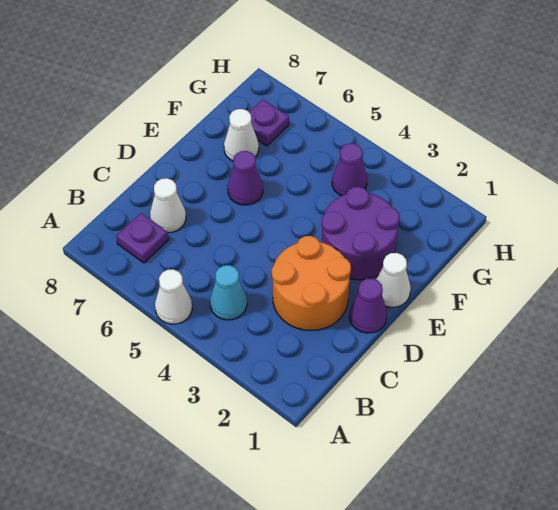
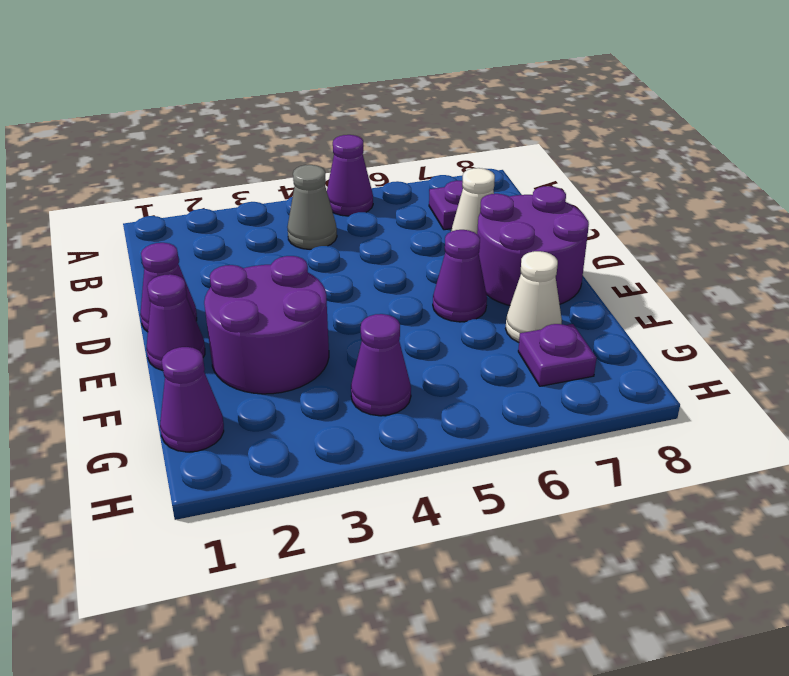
white cone A5 level 1 -> purple cone A5 level 1
cyan cone B4 level 1 -> grey cone B4 level 1
orange round brick C2:D3 level 1 -> none
none -> purple round brick D7:E8 level 1
white cone E1 level 1 -> purple cone E1 level 1
none -> purple cone G1 level 1

